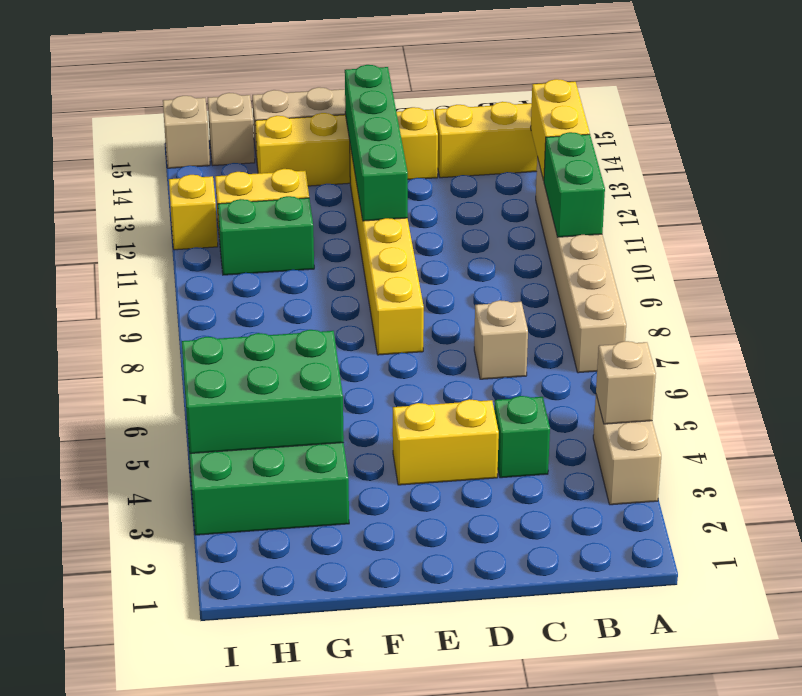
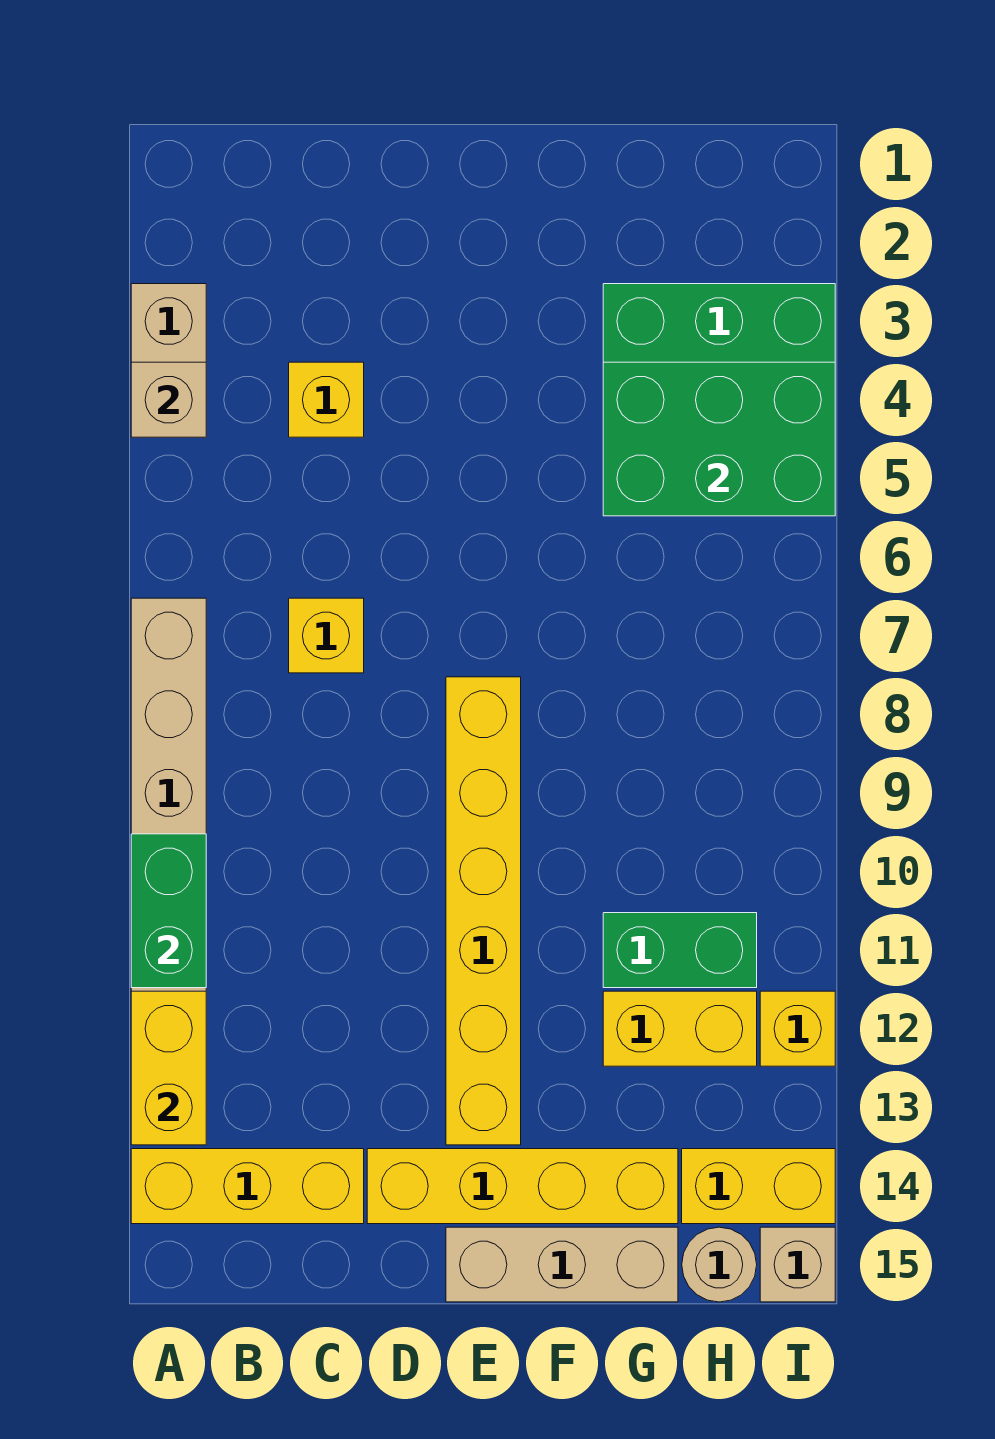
green brick C4 level 1 -> yellow brick C4 level 1
tan brick C7 level 1 -> yellow brick C7 level 1
yellow brick D4:E4 level 1 -> yellow brick H14:I14 level 1
green brick E11:E14 level 2 -> none
tan brick H15 level 1 -> tan round brick H15 level 1

